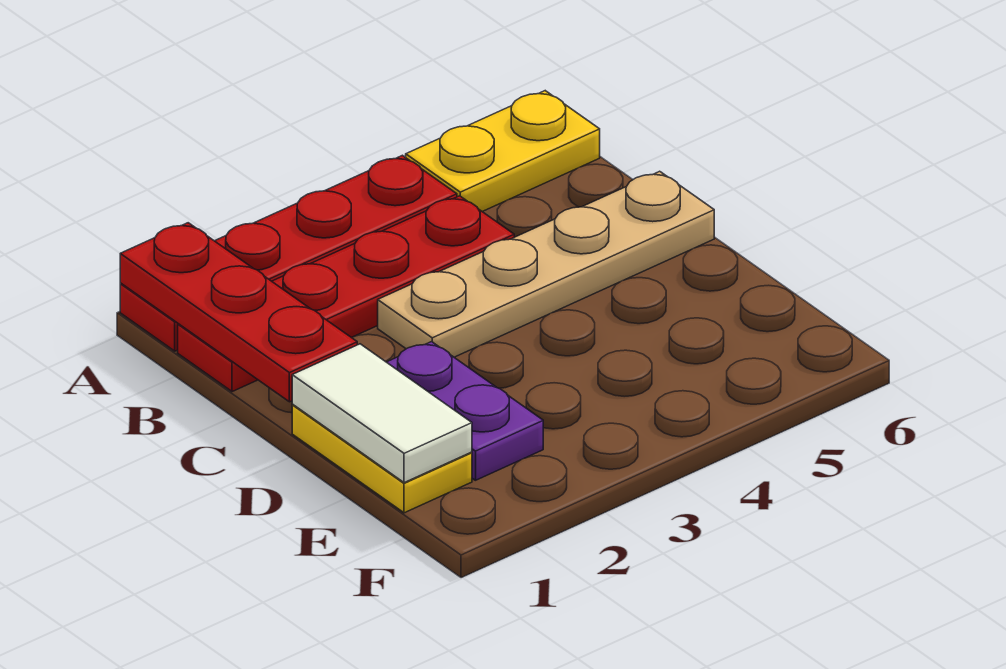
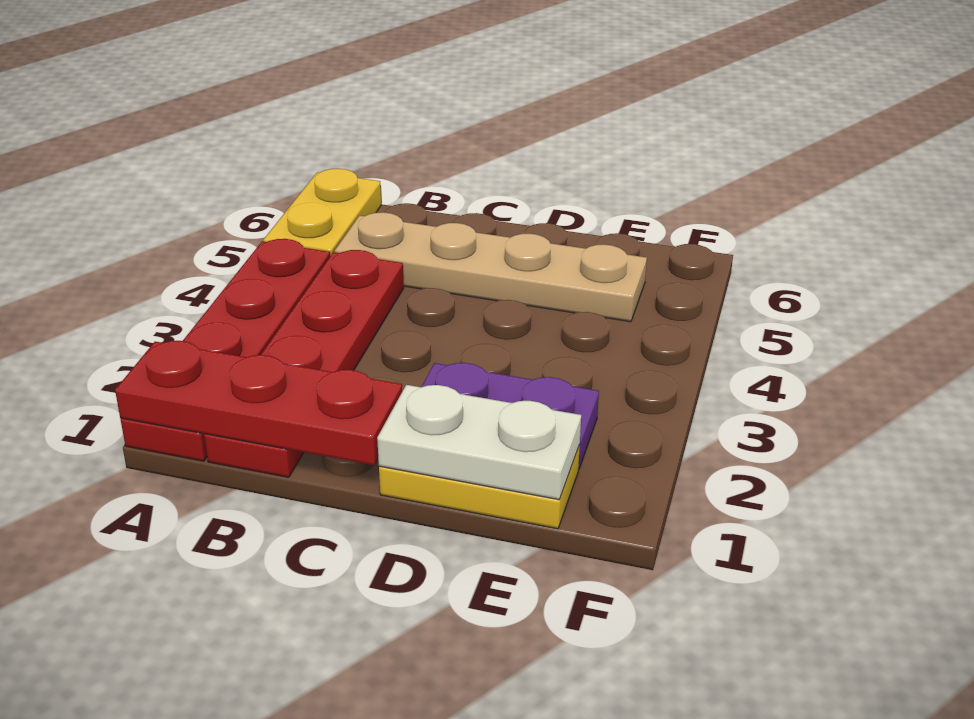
tan plate C3:C6 level 1 -> tan plate B5:E5 level 1
white tile D1:E1 level 2 -> white plate D1:E1 level 2

